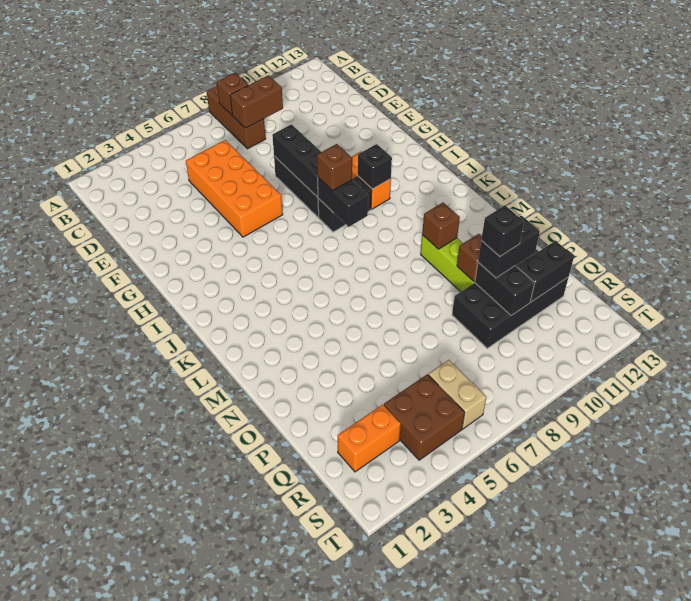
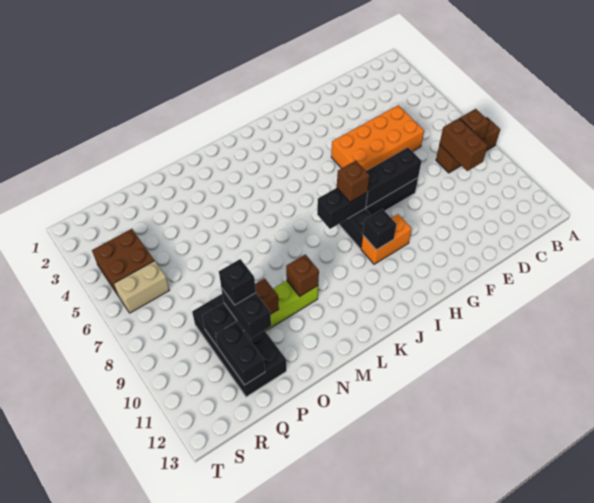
orange brick R2:R3 level 1 -> none

